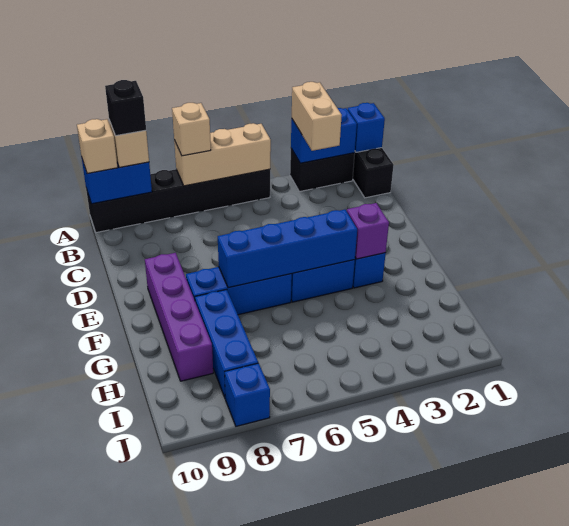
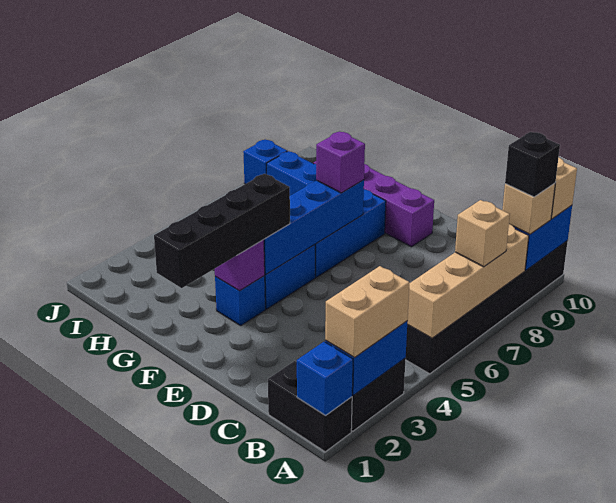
tan brick A3:B3 level 3 -> tan brick A2:A3 level 3
tan brick A5:A7 level 2 -> tan brick A5:A8 level 2
none -> black brick F1:F4 level 3
none -> purple brick F7 level 3

